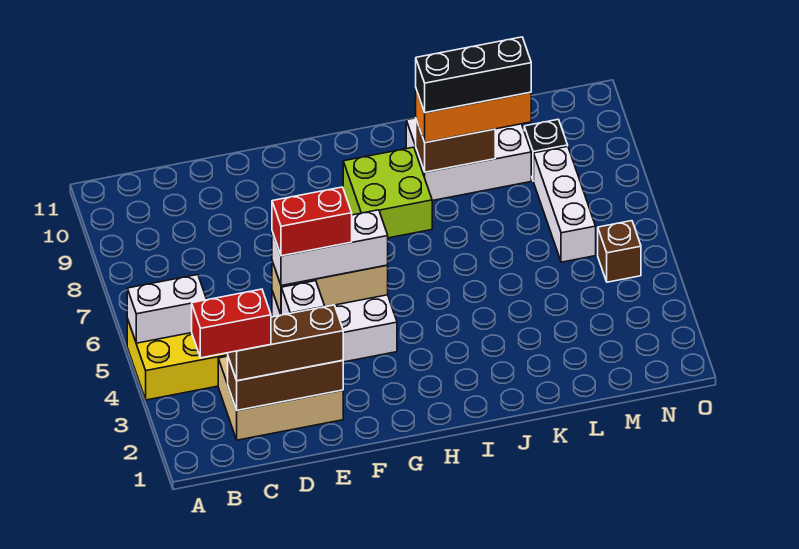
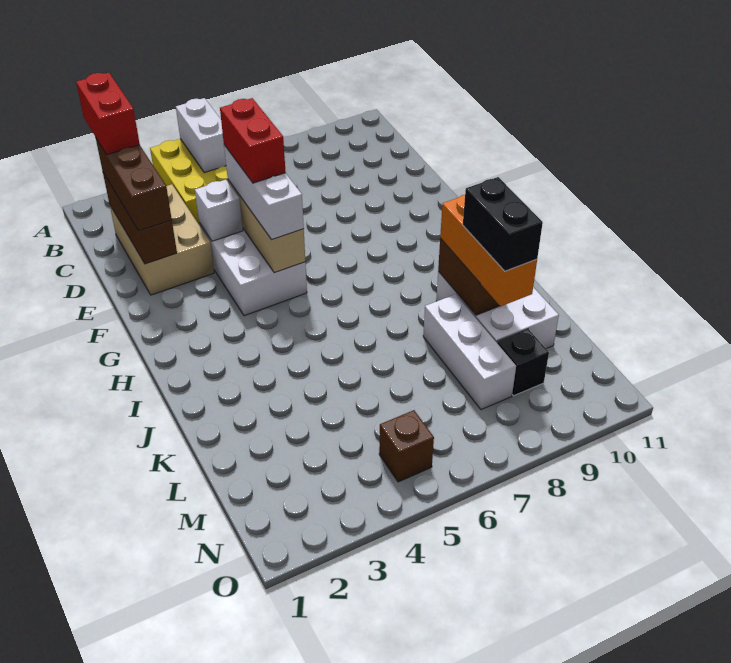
lime brick H8:I9 level 1 -> none
black brick J9:L9 level 4 -> black brick K9:L9 level 4
white brick M6:M8 level 1 -> white brick K8:M8 level 1

